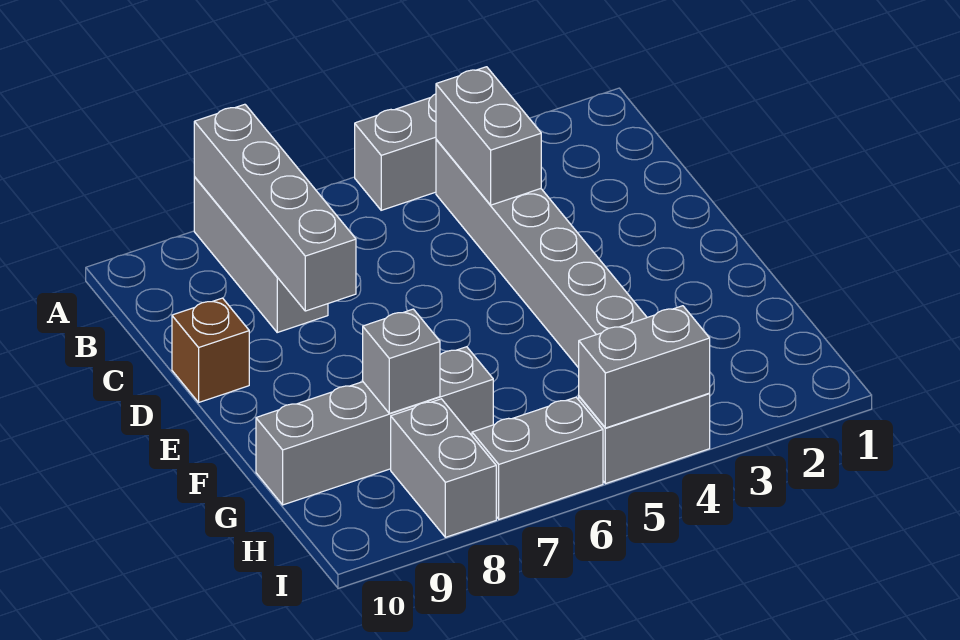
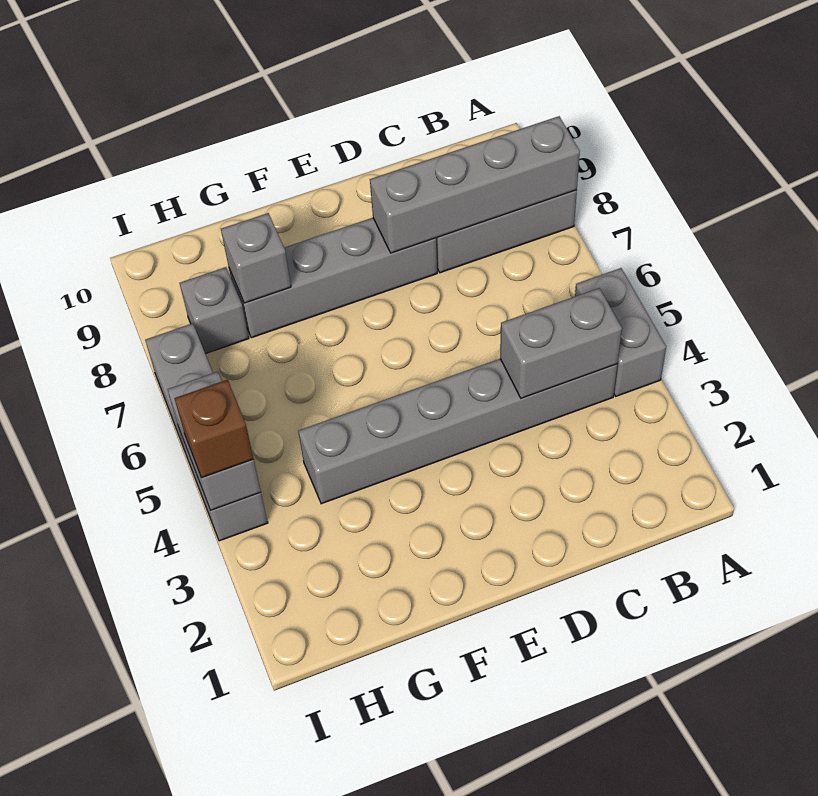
brown brick D10 level 1 -> brown brick I4 level 3
grey brick G7:G10 level 1 -> grey brick D8:G8 level 1
grey brick H8:I8 level 1 -> grey brick H8 level 1

